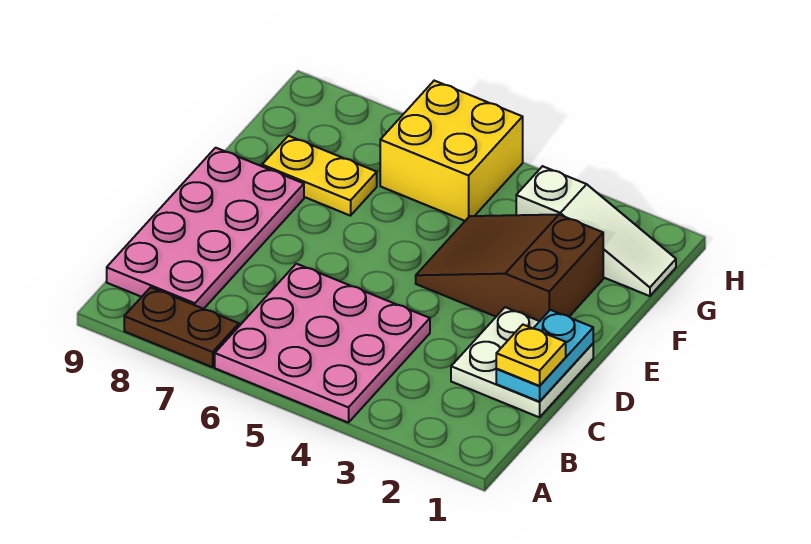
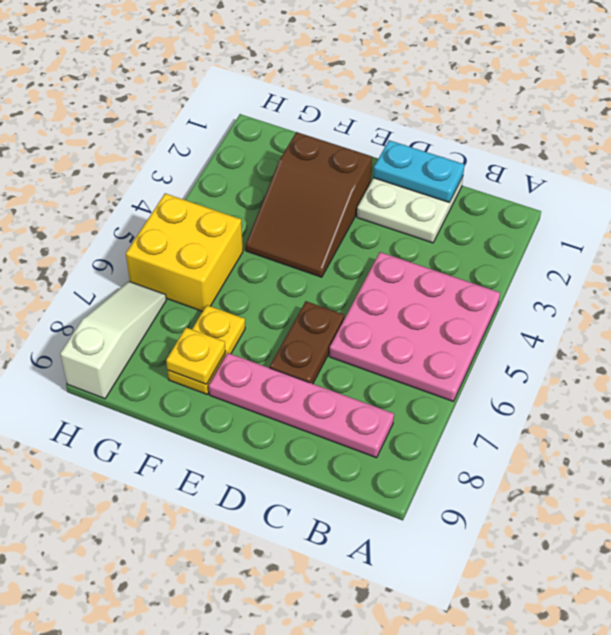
brown plate A7:A8 level 1 -> brown plate D6:D7 level 1
pink plate B8:E9 level 1 -> pink plate B8:E8 level 1
yellow plate C1 level 3 -> yellow plate F8 level 2
white slope G1:G3 level 1 top 3 -> white slope H7:H9 level 1 top 9

